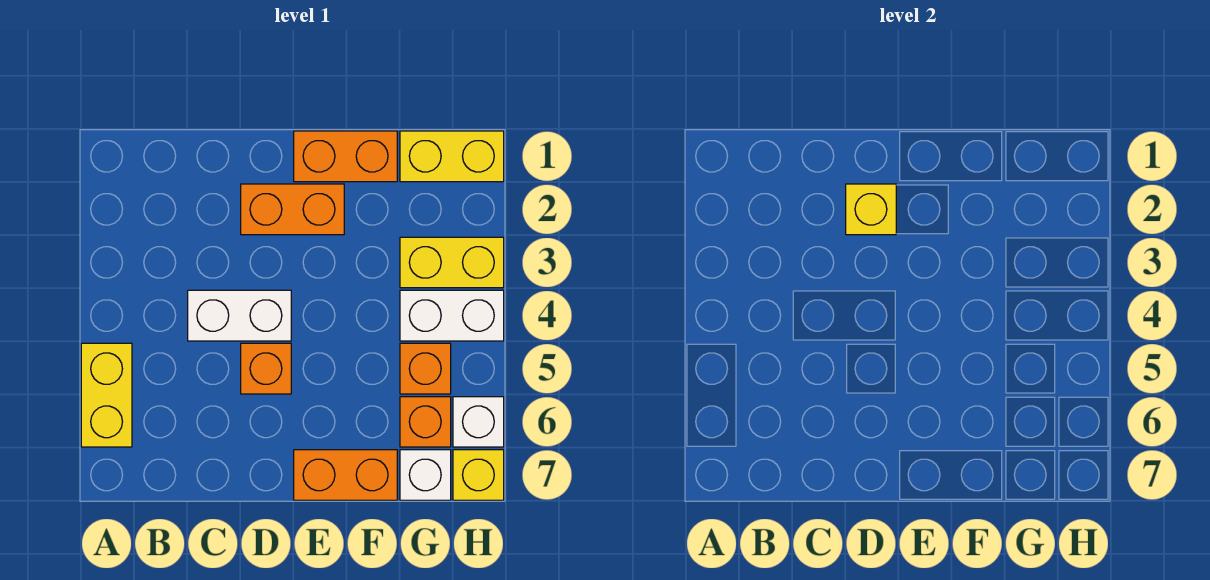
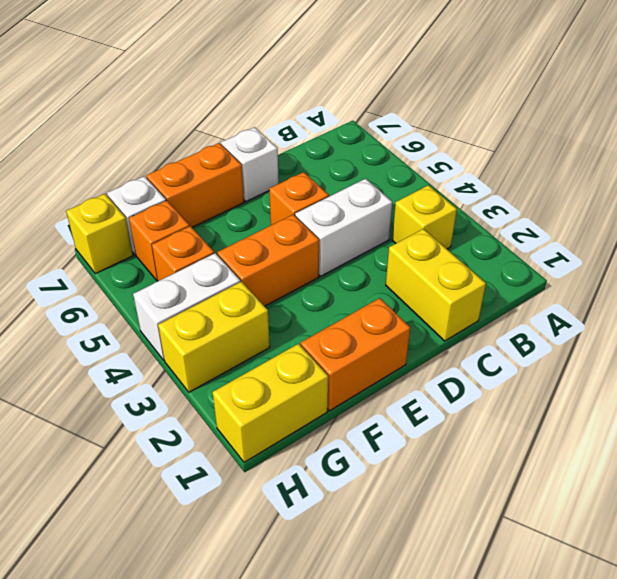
yellow brick A5:A6 level 1 -> yellow brick C1:C2 level 1
orange brick D2:E2 level 1 -> orange brick E4:F4 level 1
yellow brick D2 level 2 -> yellow brick B3 level 1
white brick H6 level 1 -> white brick D7 level 1

